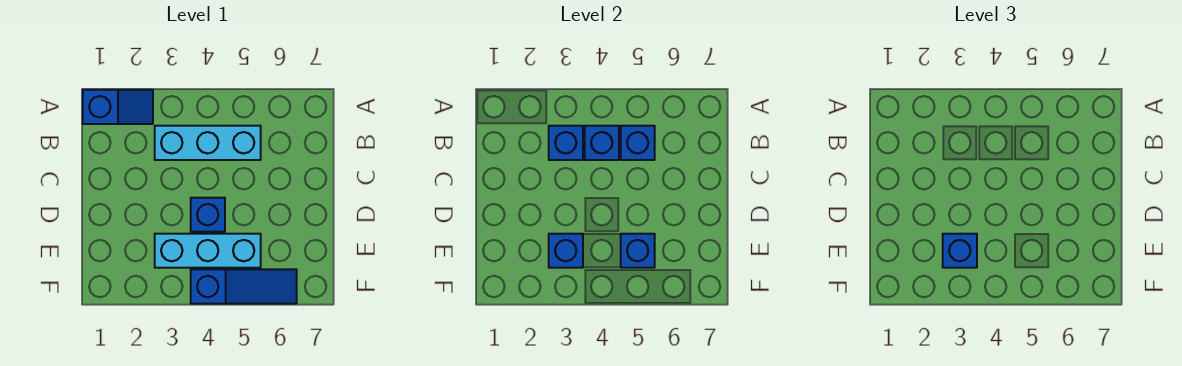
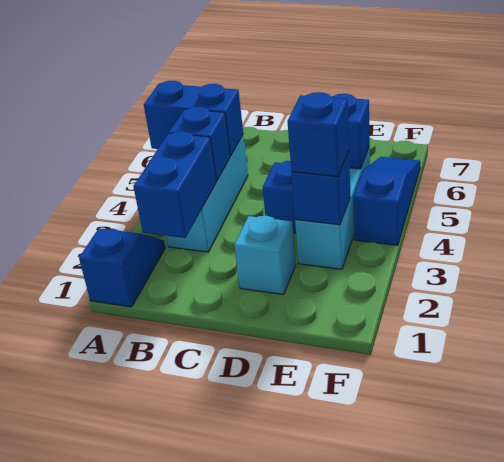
blue brick B3 level 2 -> blue brick B2:B3 level 2
blue brick B5 level 2 -> blue brick A5:B5 level 2
none -> cyan brick D2 level 1

